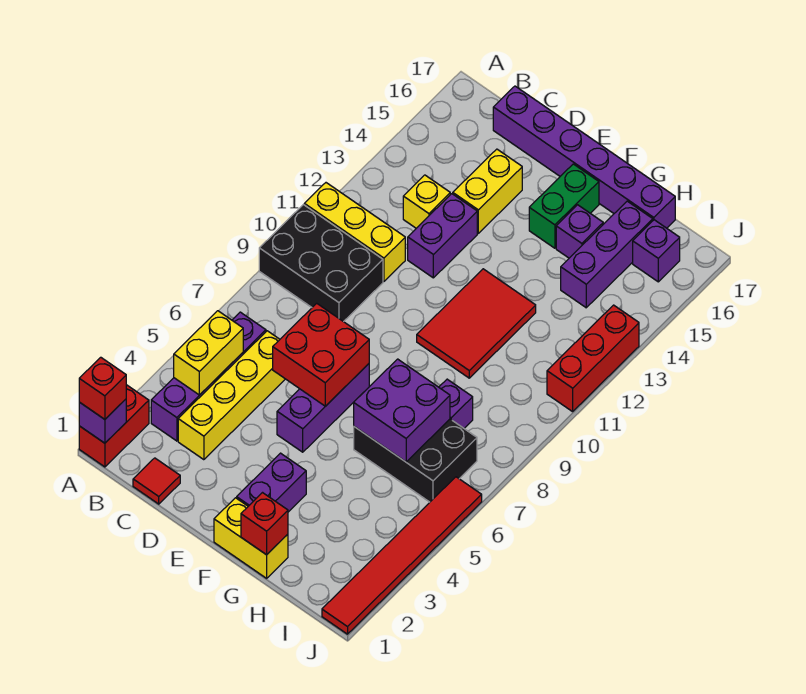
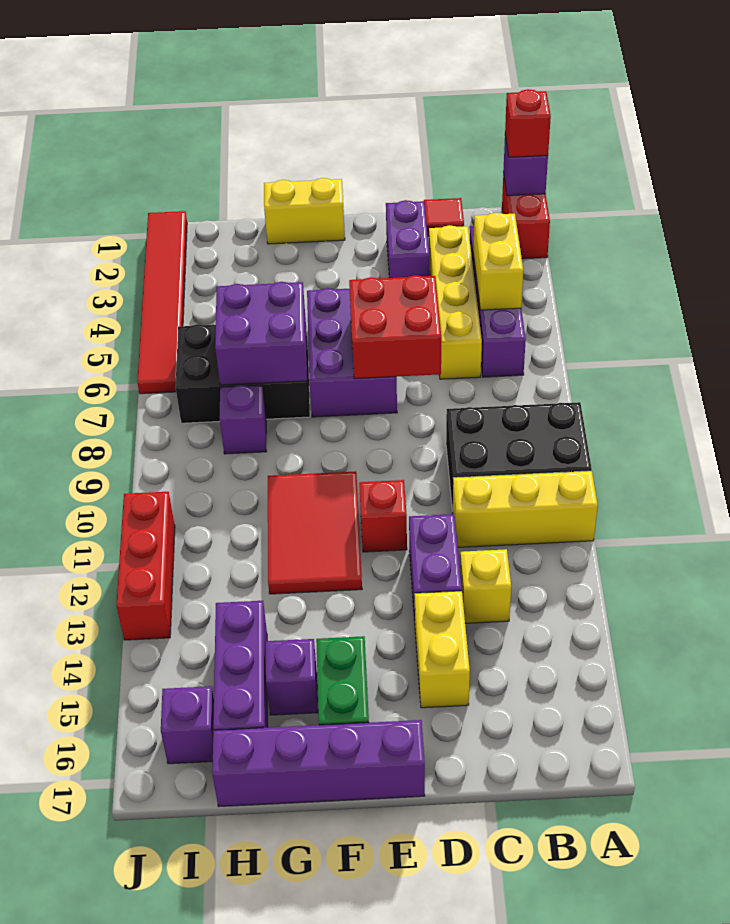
purple brick C17:H17 level 1 -> purple brick E17:H17 level 1
purple brick E5:E7 level 1 -> purple brick E5:F7 level 1
purple brick F2:F3 level 1 -> purple brick D2:D3 level 1
red brick G1 level 2 -> red brick E11 level 1

